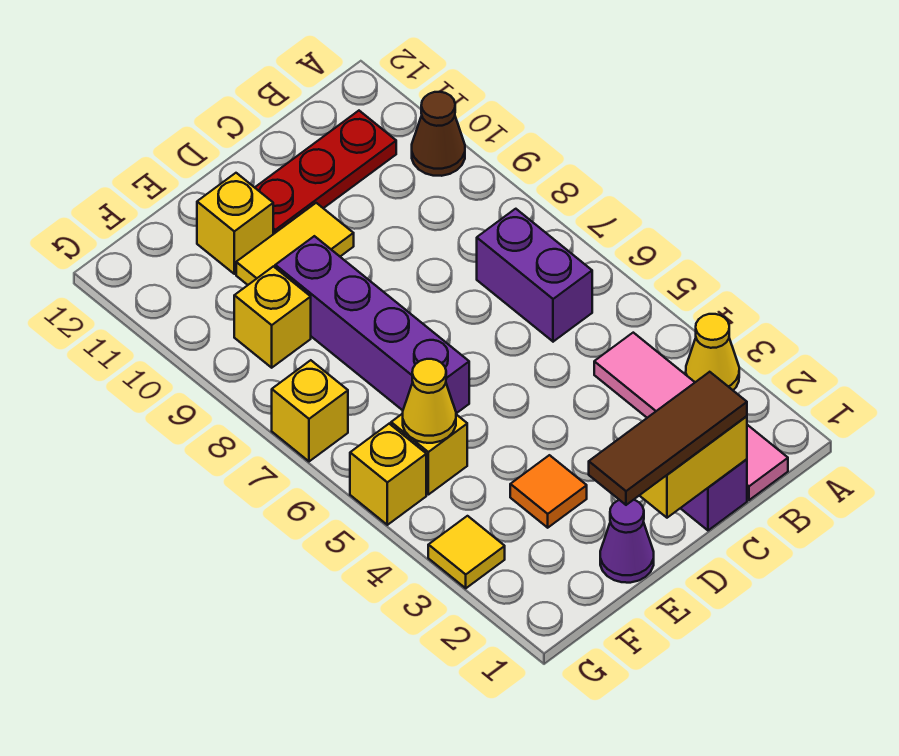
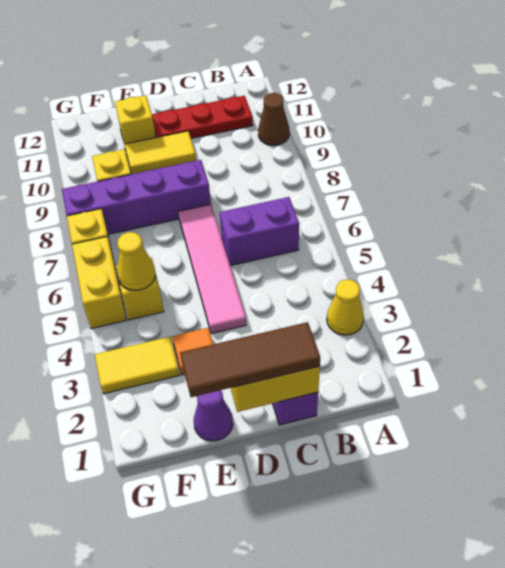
pink tile B1:B4 level 1 -> pink tile D4:D7 level 1
purple brick B6:B7 level 1 -> purple brick B6:C6 level 1
purple brick E6:E9 level 1 -> purple brick D8:G8 level 1
yellow tile G3 level 1 -> yellow tile F3:G3 level 1
yellow brick G5 level 1 -> yellow brick G5:G6 level 1

